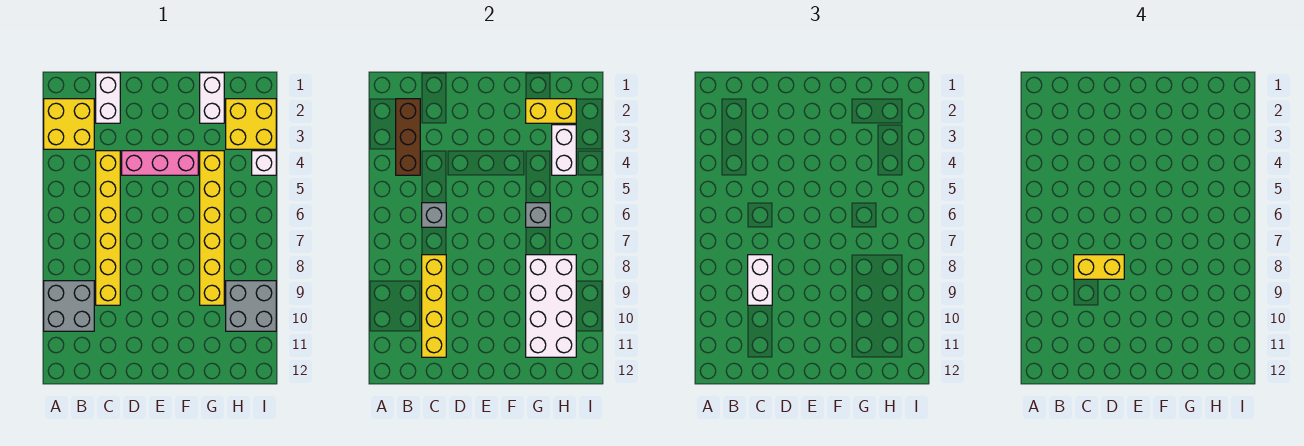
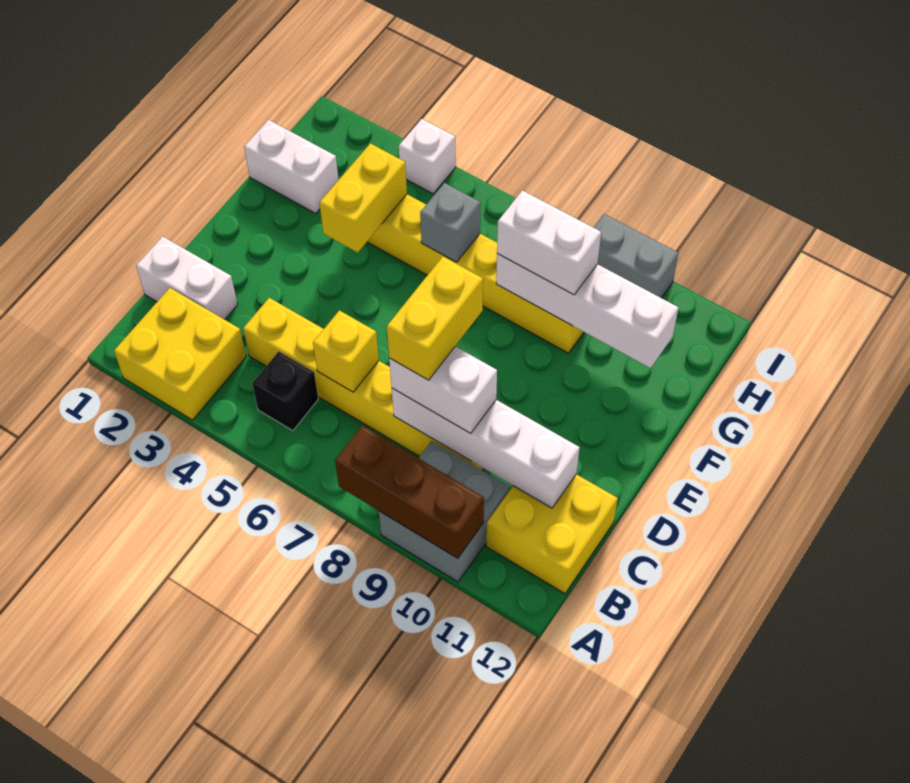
brown brick B2:B4 level 2 -> brown brick A8:A10 level 2
none -> black brick B5 level 1
grey brick C6 level 2 -> yellow brick C6 level 2
yellow brick C8:C11 level 2 -> white brick C8:C11 level 2
pink brick D4:F4 level 1 -> none
yellow brick G2:H2 level 2 -> yellow brick F4:G4 level 2
white brick G8:H11 level 2 -> white brick G8:G11 level 2
yellow brick H2:I3 level 1 -> yellow brick B11:C12 level 1
white brick H3:H4 level 2 -> white brick G8:G9 level 3
grey brick H9:I10 level 1 -> grey brick I9:I10 level 1

